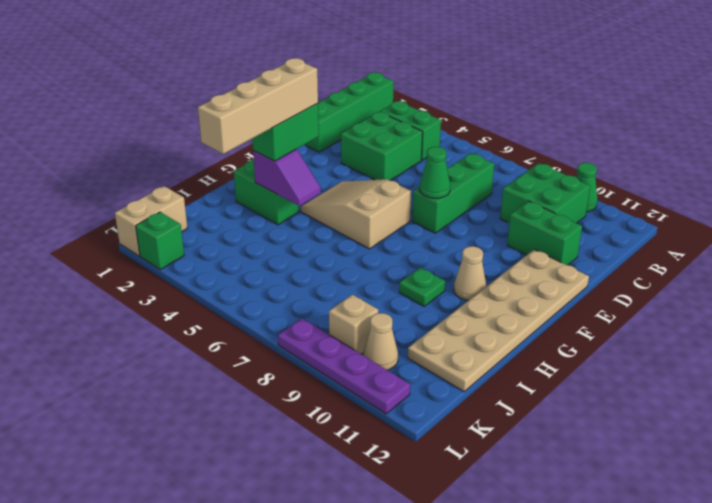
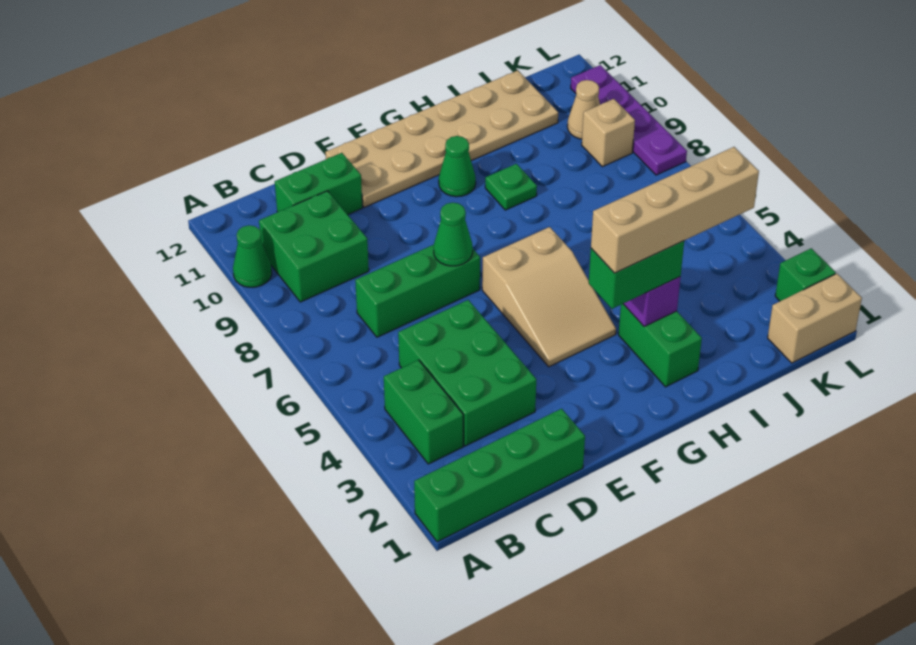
green brick C3:D4 level 1 -> green brick C3:D5 level 1
green brick D10:D11 level 1 -> green brick C11:D11 level 1
tan cone G10 level 1 -> green cone G10 level 1

